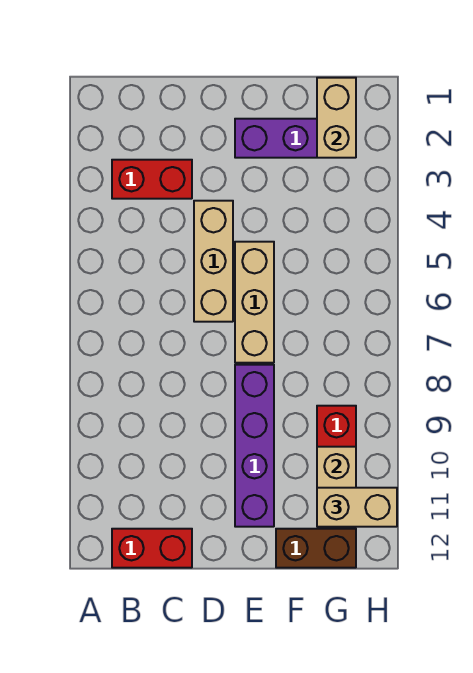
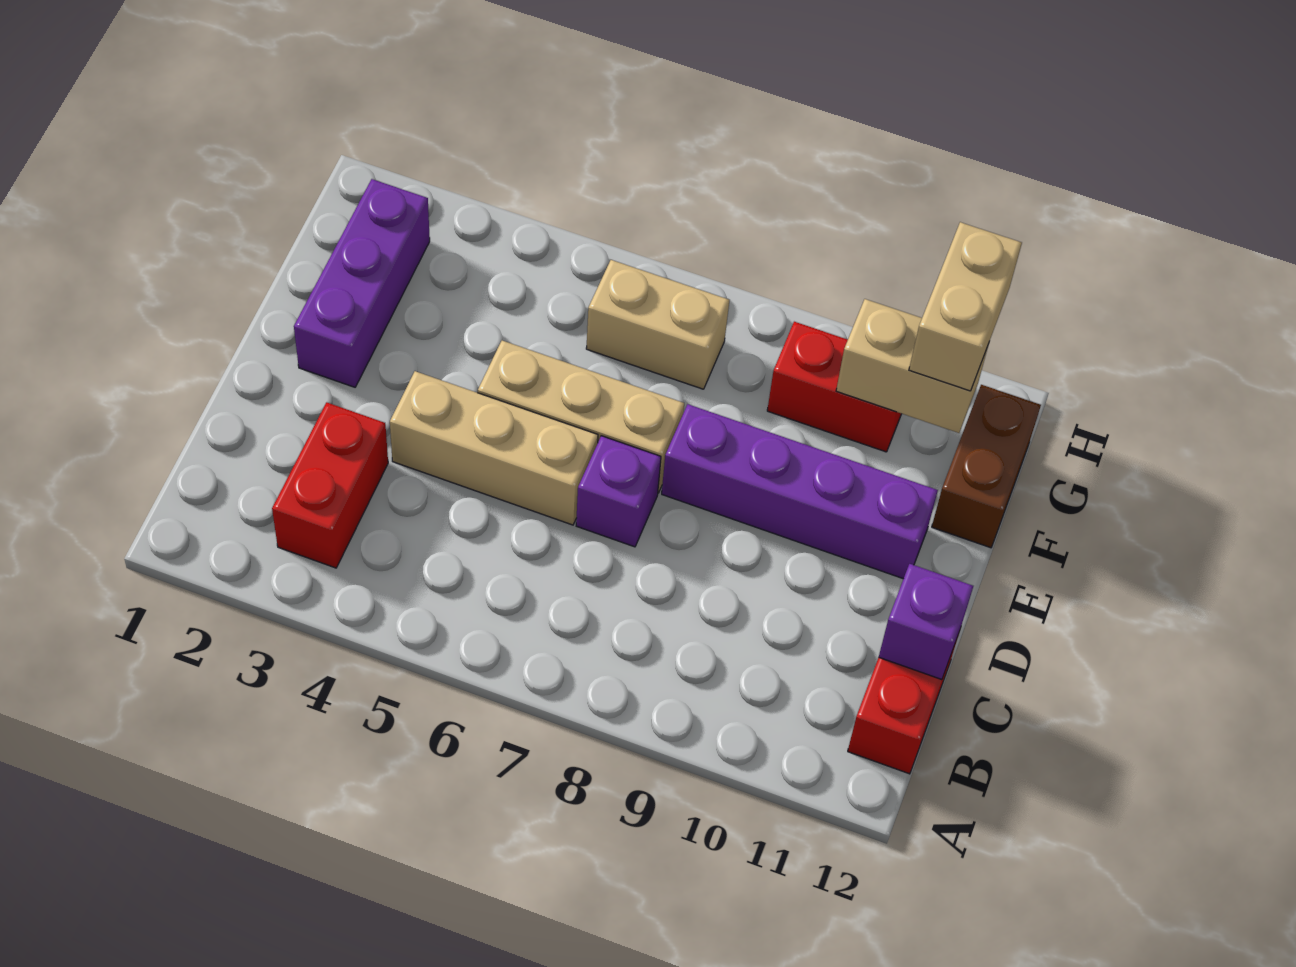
none -> purple brick C12 level 2
none -> purple brick D7 level 1
tan brick G1:G2 level 2 -> tan brick G6:G7 level 1

